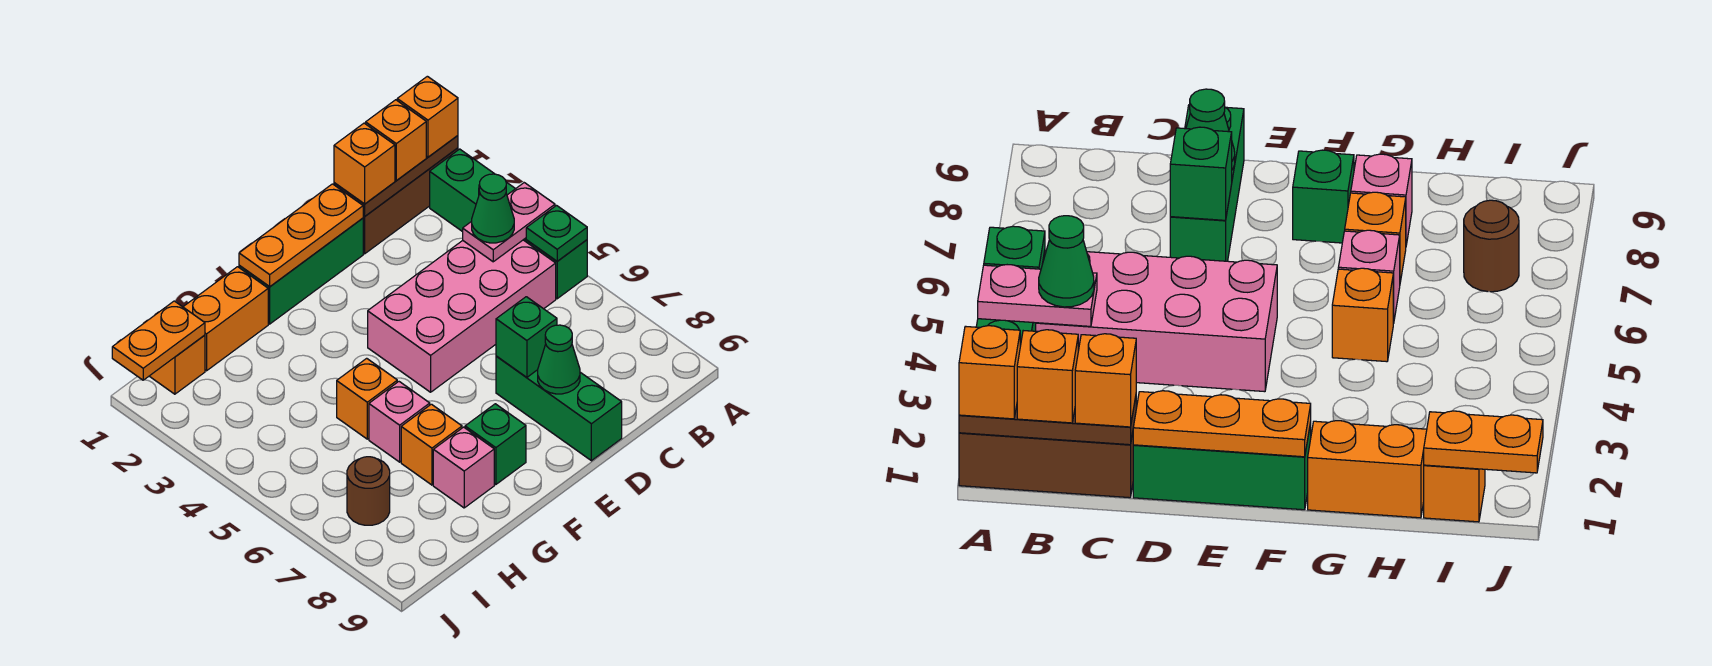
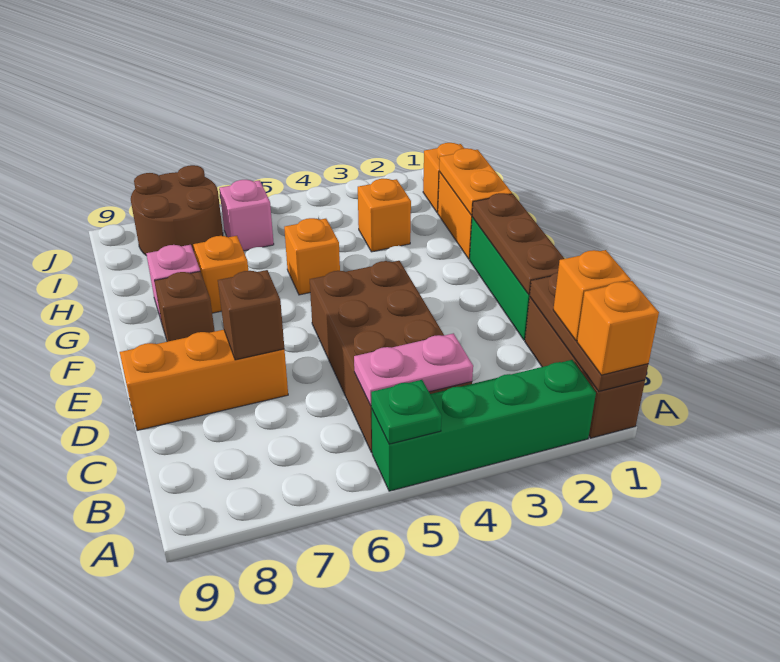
pink plate A4:B4 level 2 -> pink plate B4:B5 level 2
pink brick B4:E5 level 1 -> brown brick B4:E5 level 1
green cone B4 level 3 -> none
orange brick C1 level 3 -> orange brick H3 level 1
orange plate D1:F1 level 2 -> brown plate D1:F1 level 2
green brick D7:D9 level 1 -> orange brick D7:D9 level 1
green brick D7 level 2 -> brown brick D7 level 2
green cone D8 level 2 -> none
green brick F8 level 1 -> brown brick F8 level 1
pink brick G6 level 1 -> pink brick I6 level 1
orange plate I1:J1 level 2 -> orange plate G1:H1 level 2
brown round brick I7 level 1 -> brown round brick I7:J8 level 1

